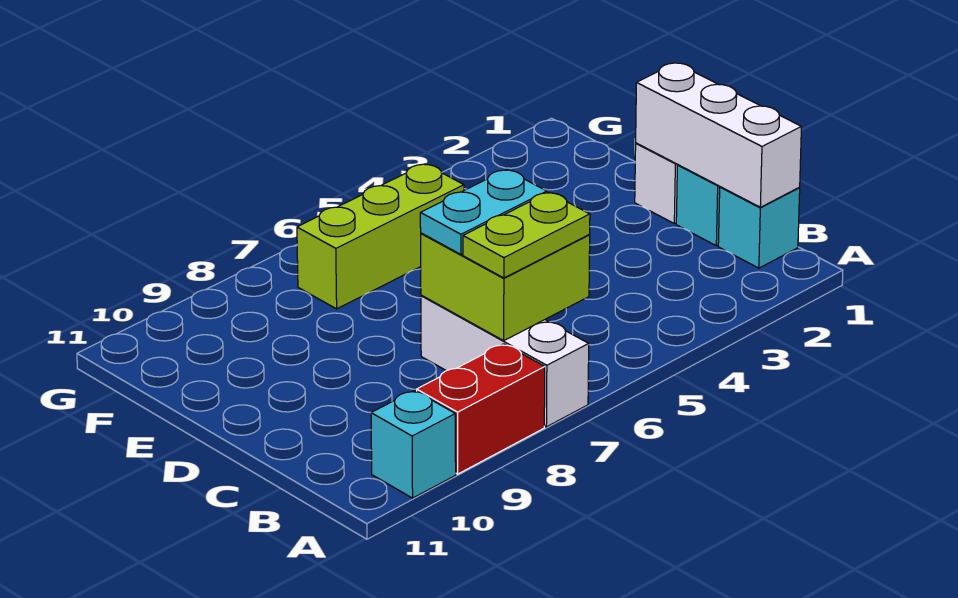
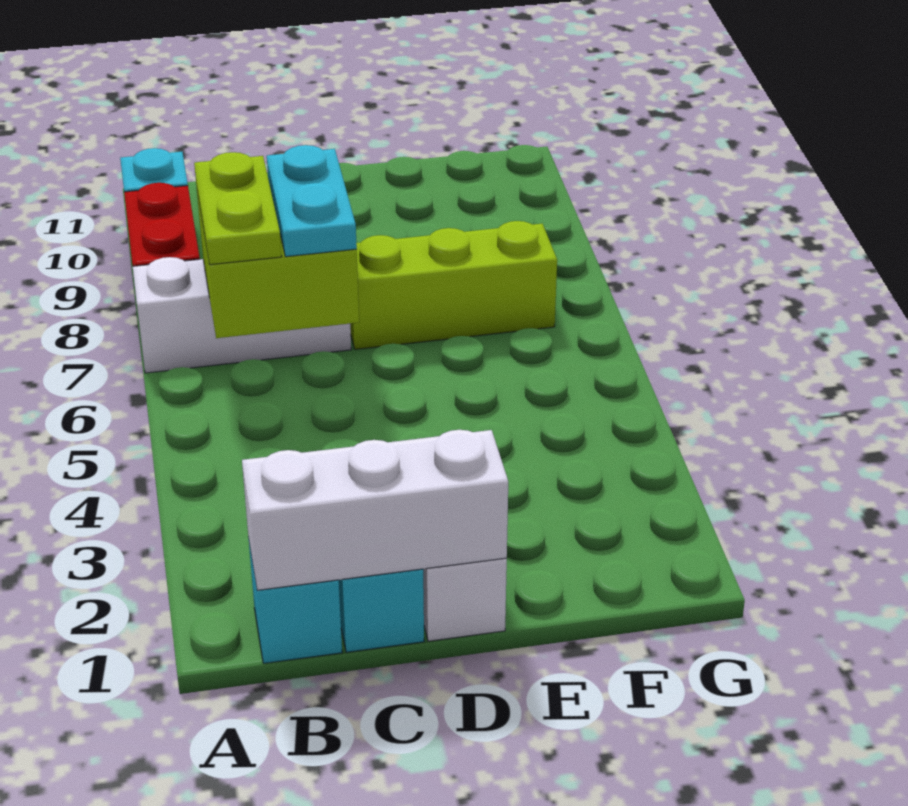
lime brick F5:F7 level 1 -> lime brick D7:F7 level 1

